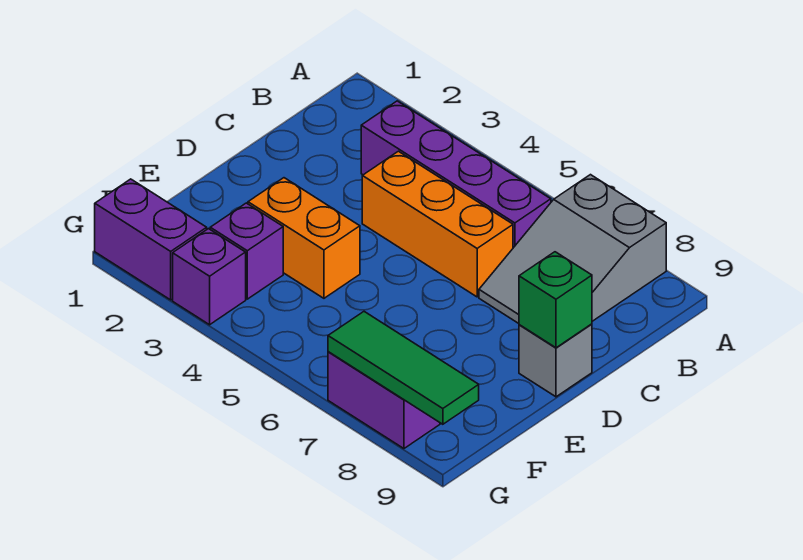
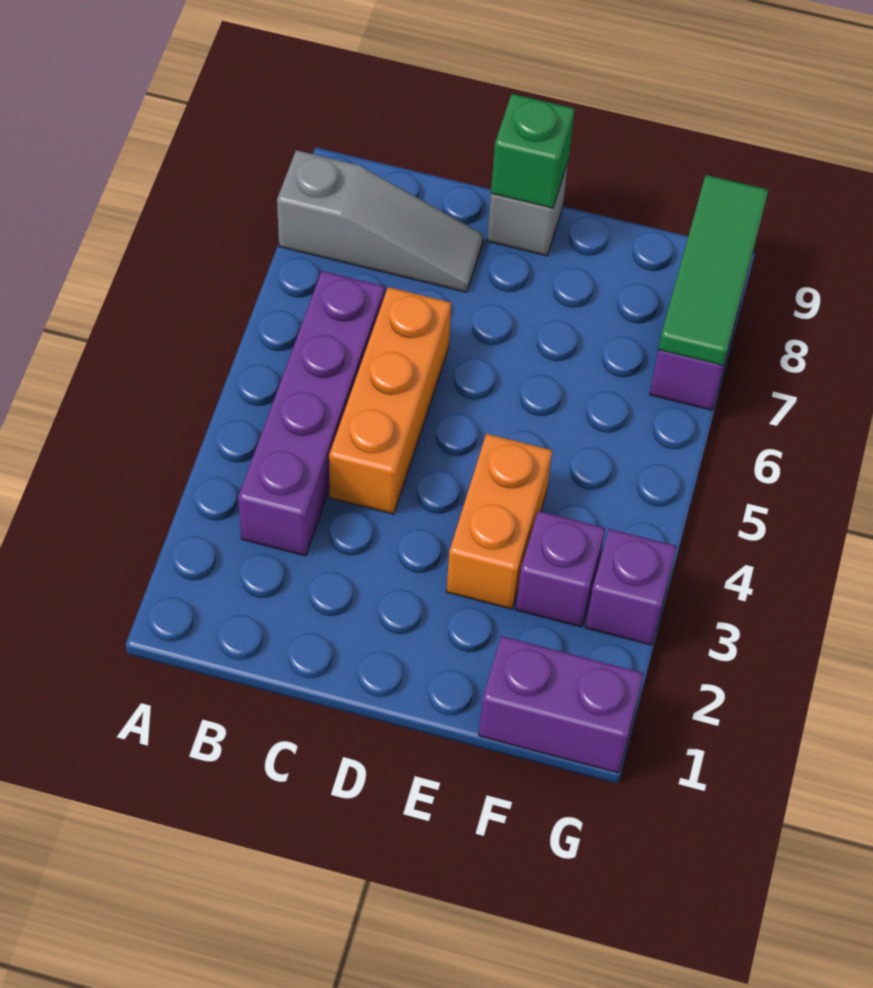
grey slope A7:C8 level 1 top A -> grey slope A8:C8 level 1 top A
purple brick G1:G2 level 1 -> purple brick F1:G1 level 1

